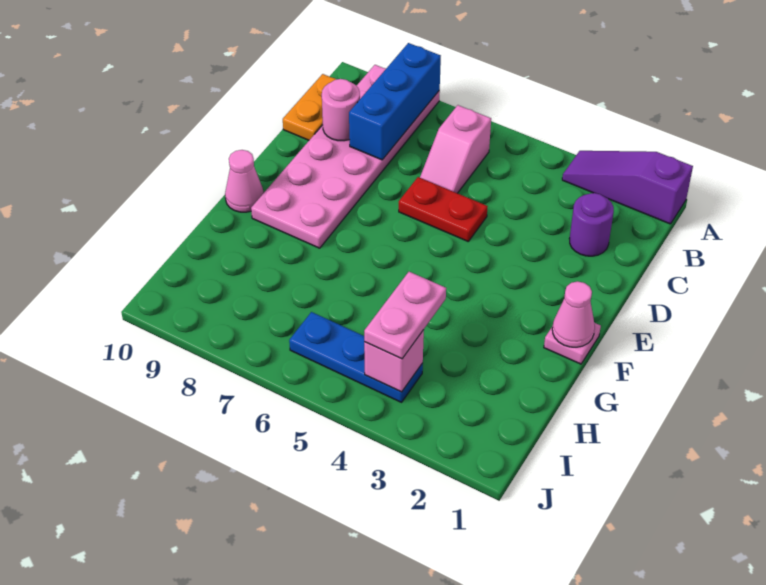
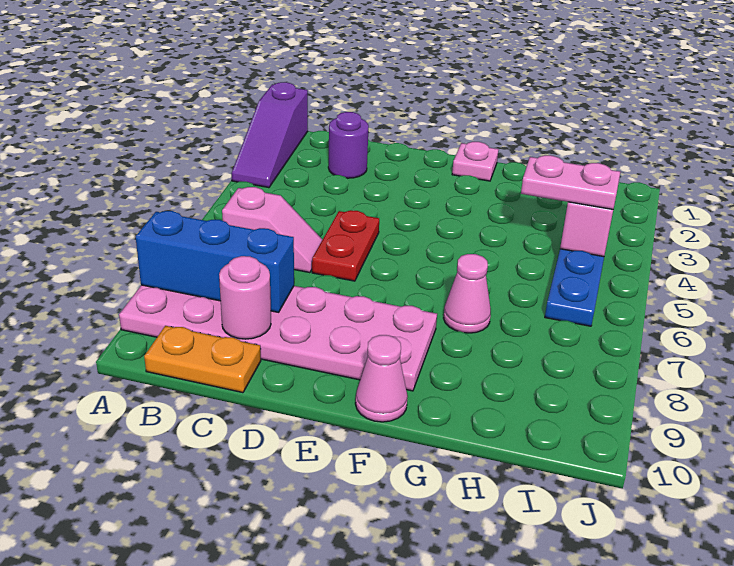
pink cone F1 level 2 -> pink cone G7 level 1

